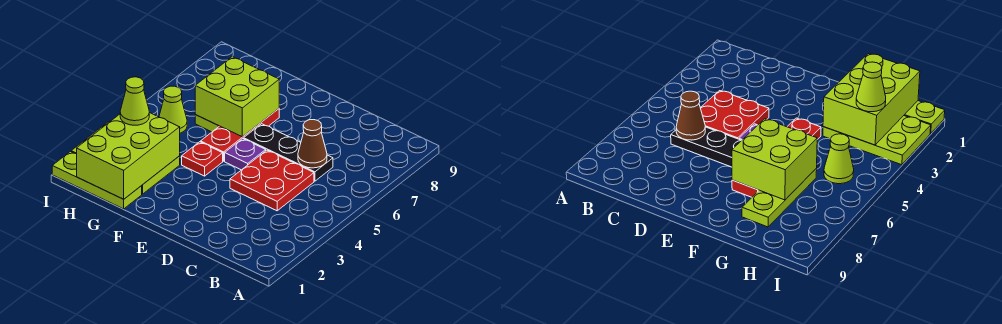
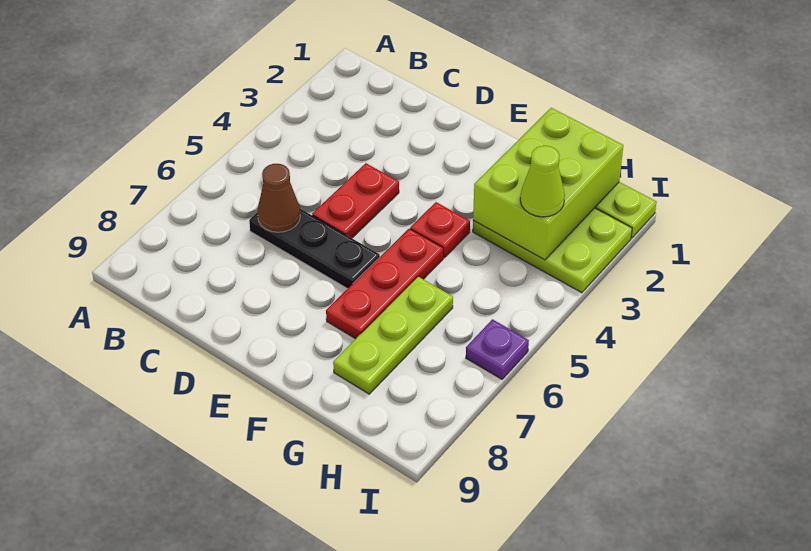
red plate C4:D5 level 1 -> red plate D4:D5 level 1
purple plate E5 level 1 -> purple plate I6 level 1
lime brick F6:G7 level 2 -> none
lime cone H5 level 1 -> none

